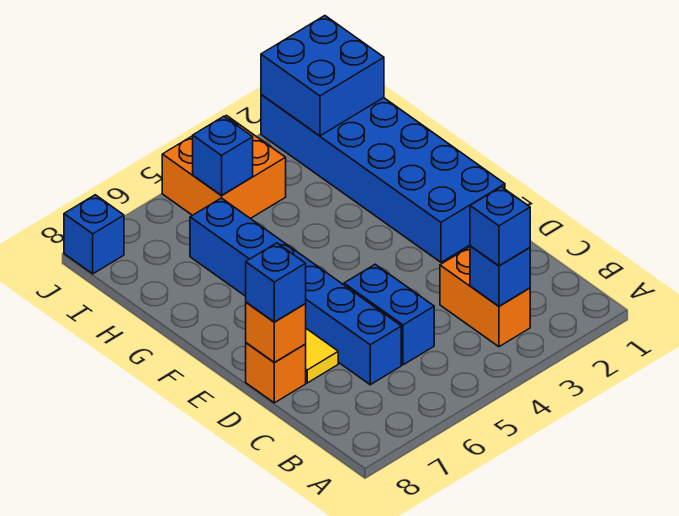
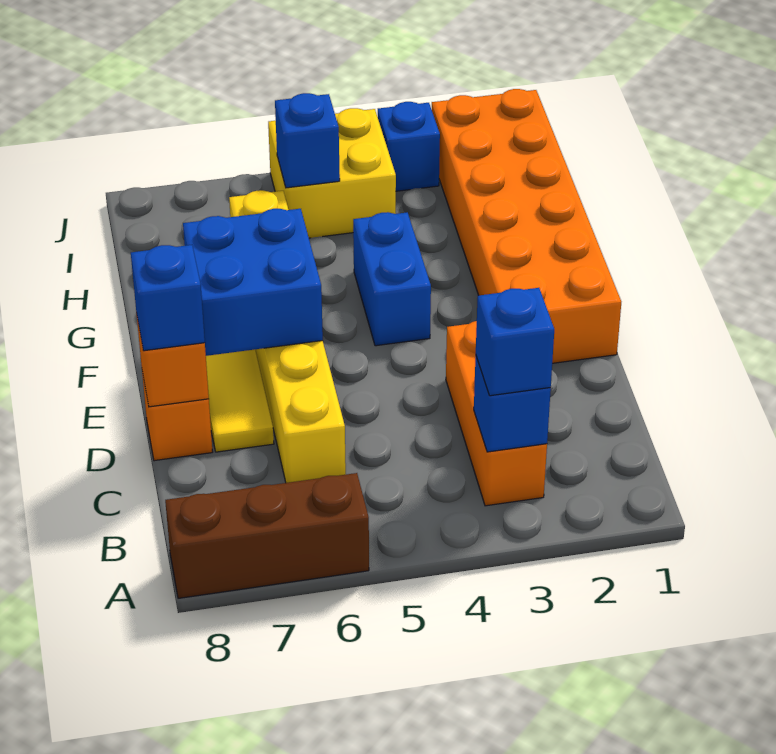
none -> brown brick A6:A8 level 1
orange brick B3:C3 level 1 -> orange brick B3:D3 level 1
blue brick C5:D5 level 1 -> blue brick F4:G4 level 1
blue brick C6:H6 level 1 -> yellow brick C6:H6 level 1
blue brick E1:J2 level 1 -> orange brick E1:J2 level 1
blue brick I1:J2 level 2 -> blue brick E6:F7 level 2
orange brick I4:J5 level 1 -> yellow brick I4:J5 level 1
blue brick J8 level 1 -> blue brick J3 level 1

